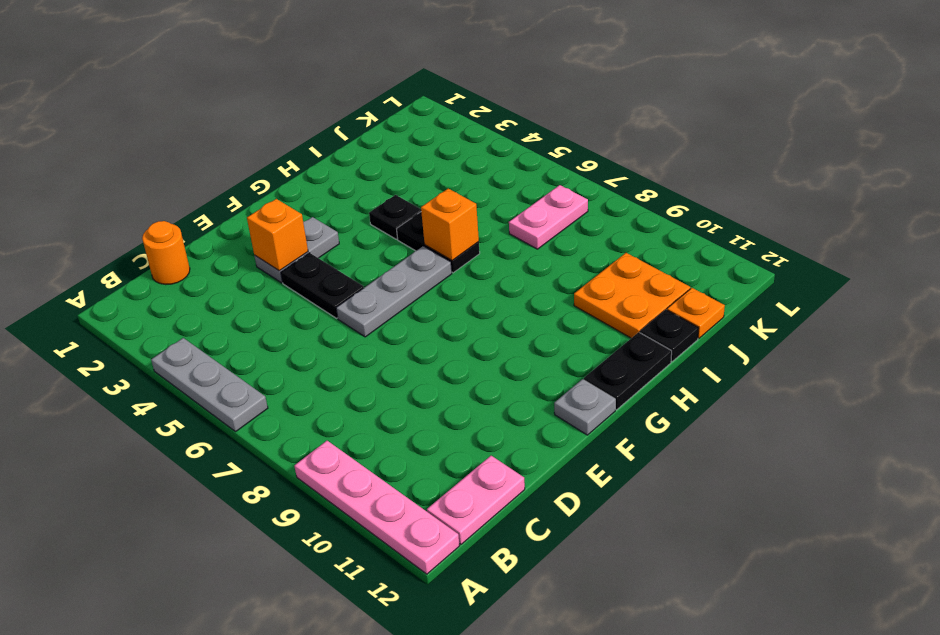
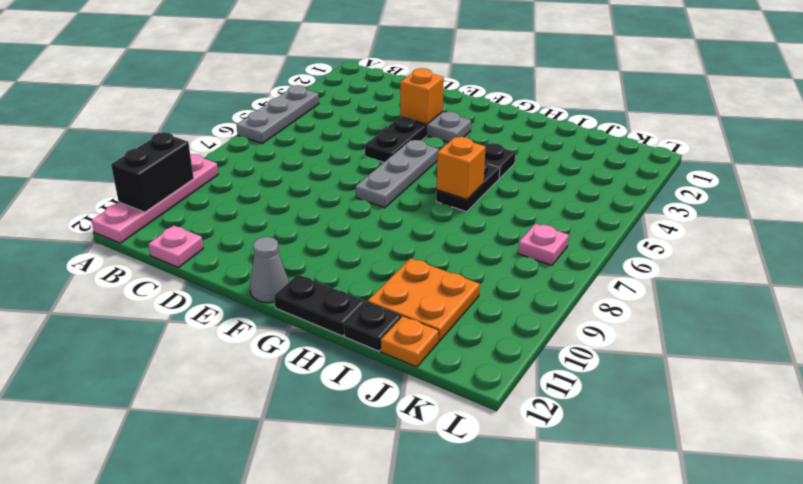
none -> black brick A10:A11 level 2
pink plate B12:C12 level 1 -> pink plate C12 level 1
orange round brick C1 level 1 -> none
grey plate E6:G6 level 1 -> grey plate F5:F7 level 1
grey plate F12 level 1 -> grey cone F12 level 1
pink plate J7:K7 level 1 -> pink plate K7 level 1

